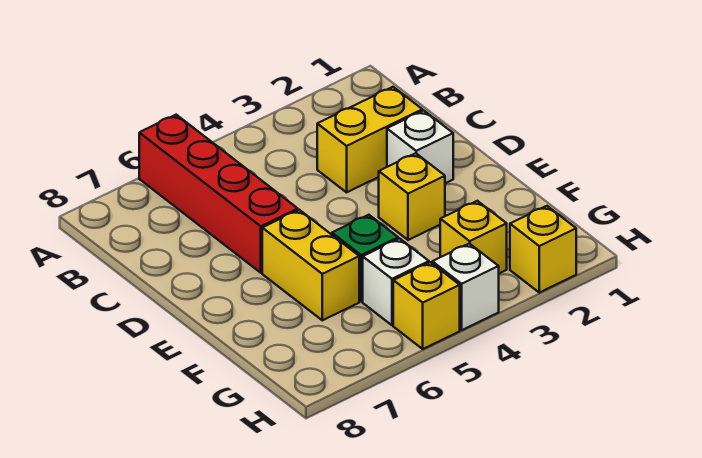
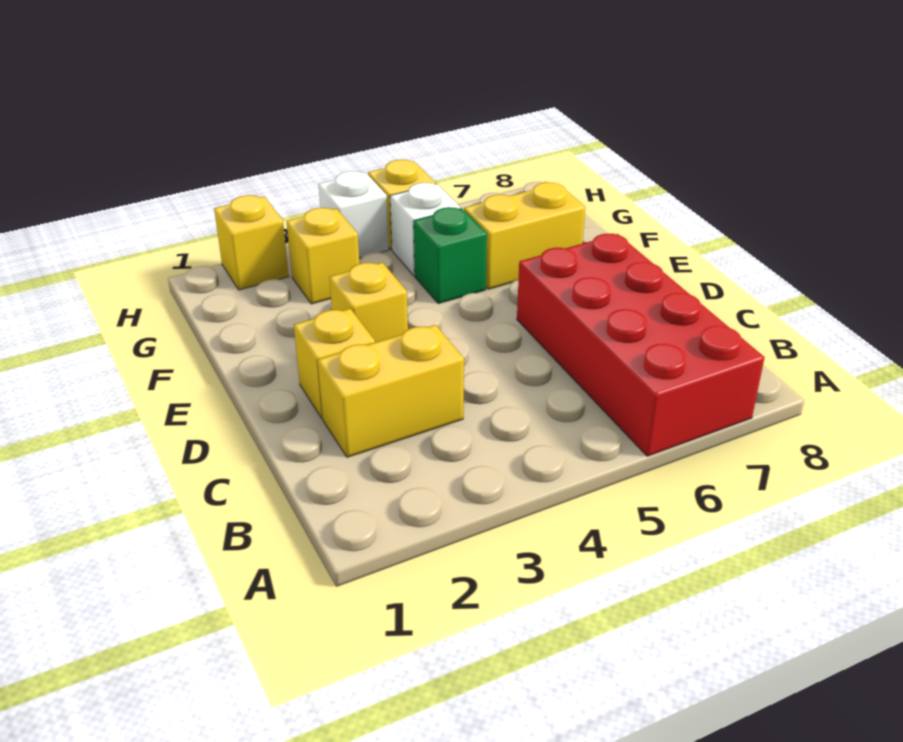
red brick A6:D6 level 1 -> red brick A6:D7 level 1
white brick D2 level 1 -> yellow brick D2 level 1
yellow brick E6:F6 level 1 -> yellow brick F6:F7 level 1

